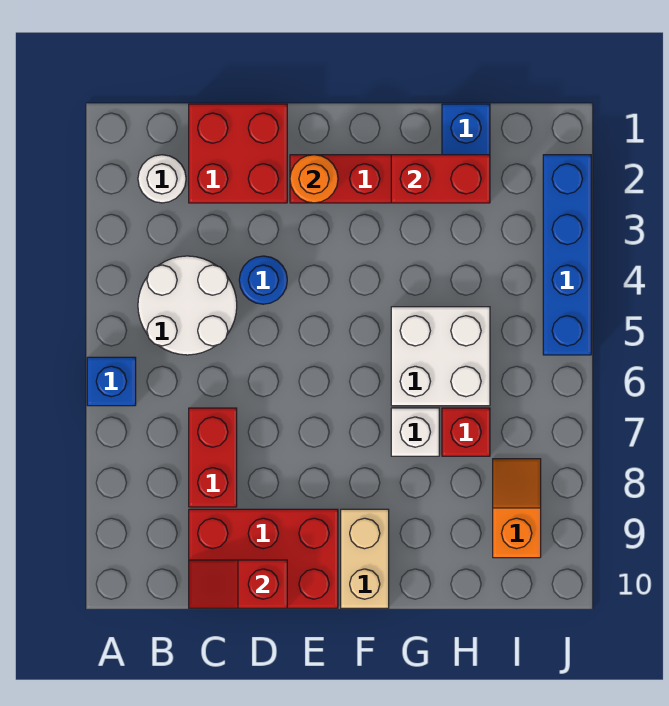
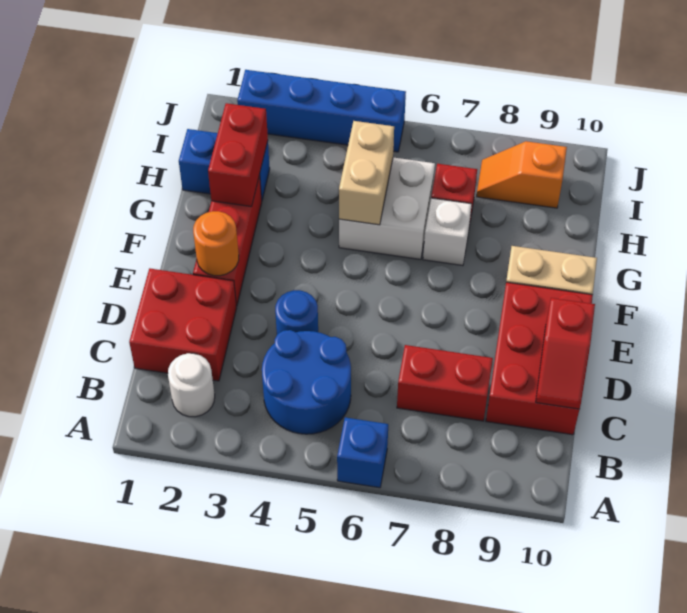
white round brick B4:C5 level 1 -> blue round brick B4:C5 level 1
none -> tan brick G5:H5 level 2

